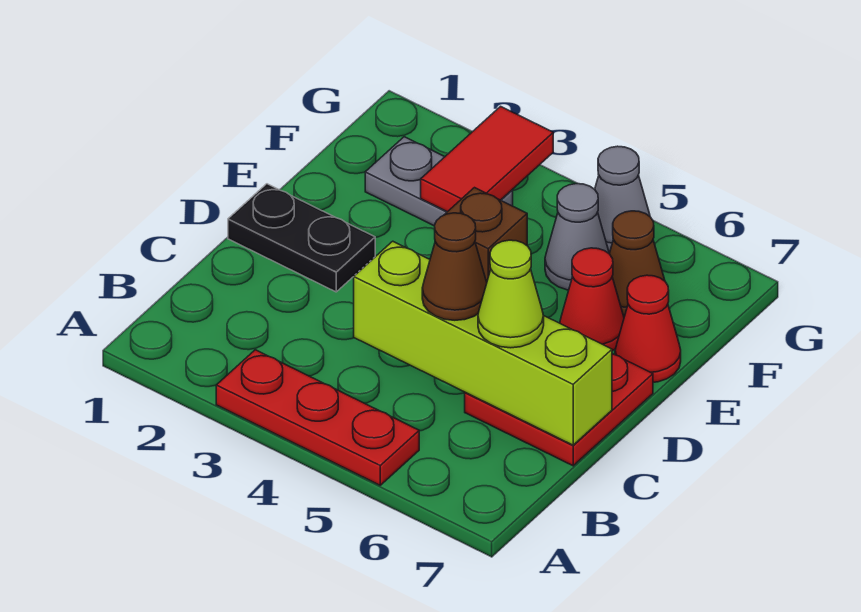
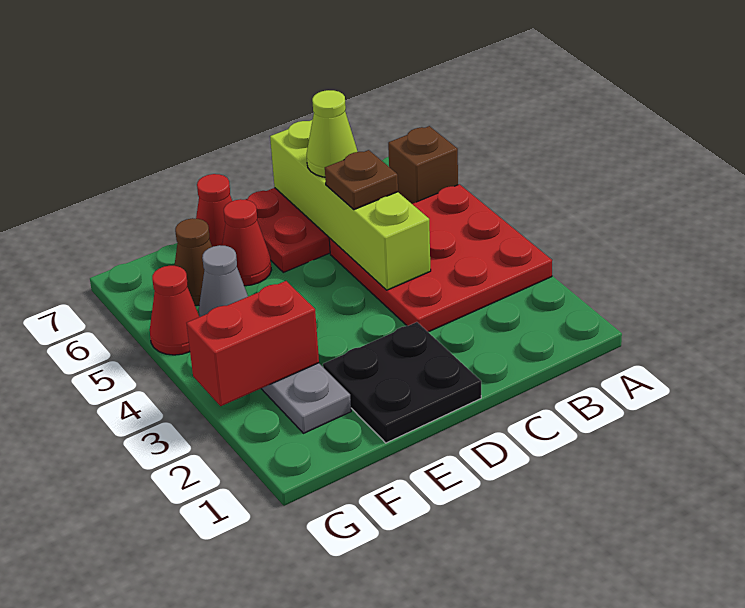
red plate A3:A5 level 1 -> red plate A3:C5 level 1
brown cone C5 level 3 -> brown plate C5 level 3
black plate D1:D2 level 1 -> black plate D1:E2 level 1
brown brick E4 level 1 -> brown brick A6 level 1
red tile F3:G3 level 2 -> red brick F3:G3 level 2
grey cone G5 level 1 -> red cone G5 level 1

